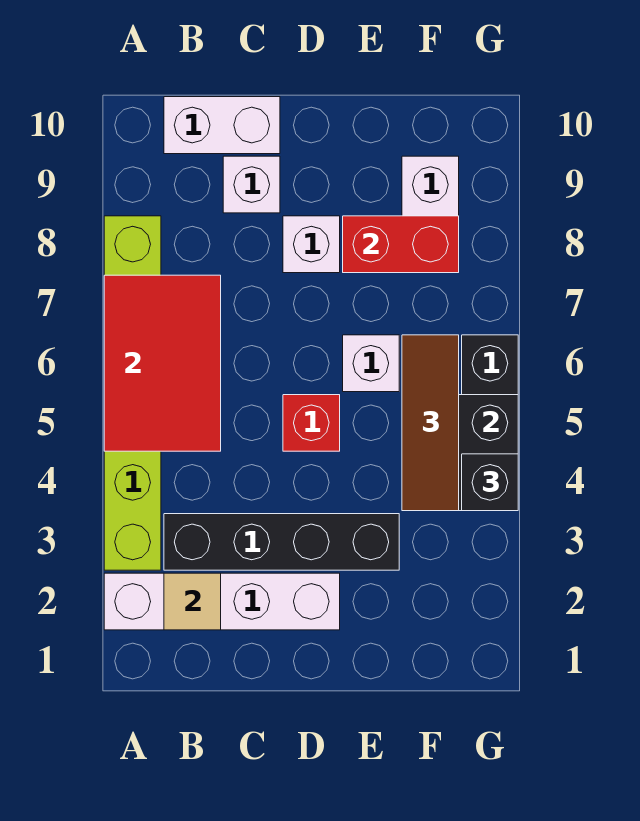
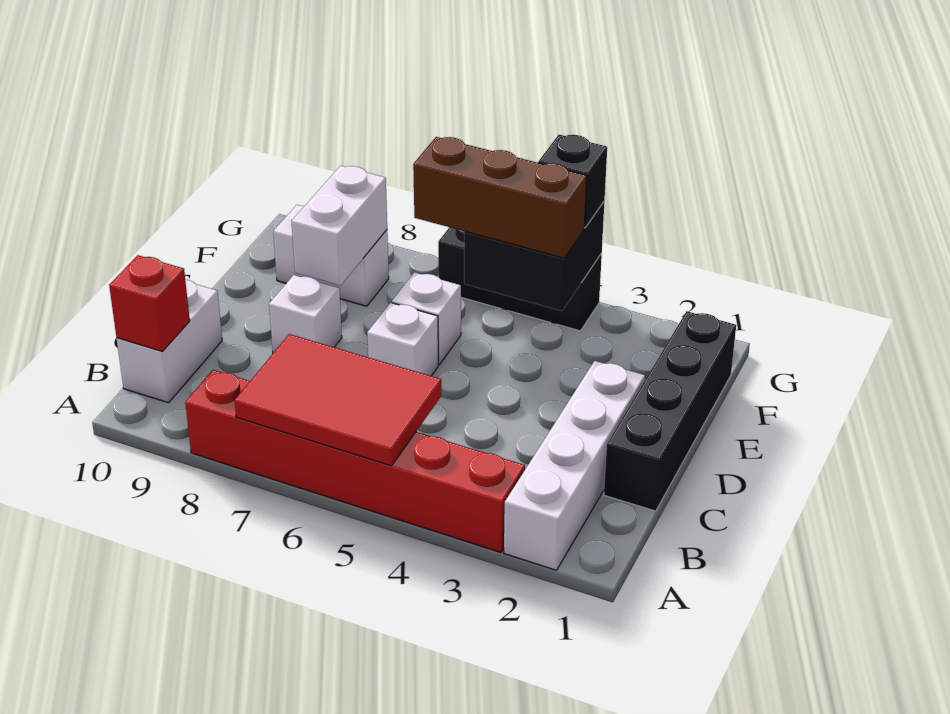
lime brick A3:A8 level 1 -> red brick A3:A8 level 1
tan tile B2 level 2 -> none
black brick B3:E3 level 1 -> black brick C1:F1 level 1
white brick C9 level 1 -> white brick D6 level 1
red brick D5 level 1 -> red brick B10 level 2
red brick E8:F8 level 2 -> white brick E8:F8 level 2
brown tile F4:F6 level 3 -> brown brick F4:F6 level 3

